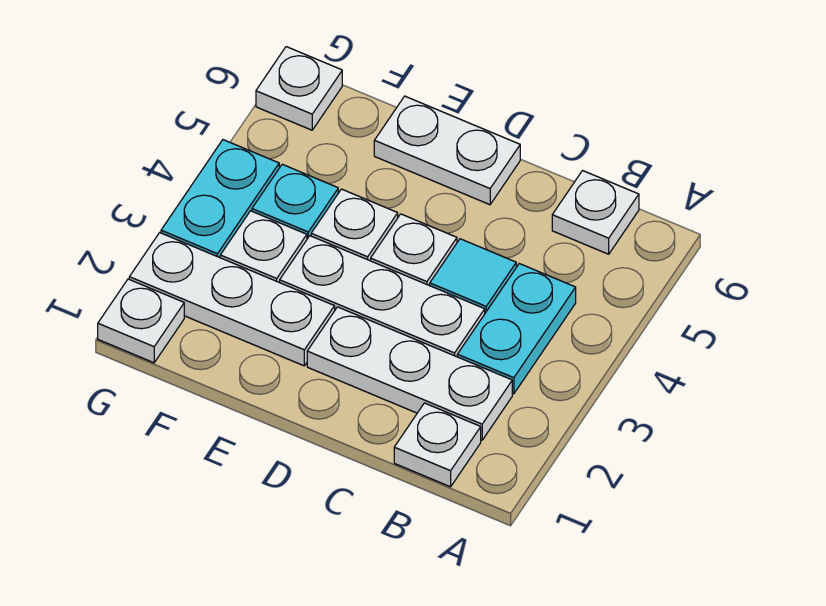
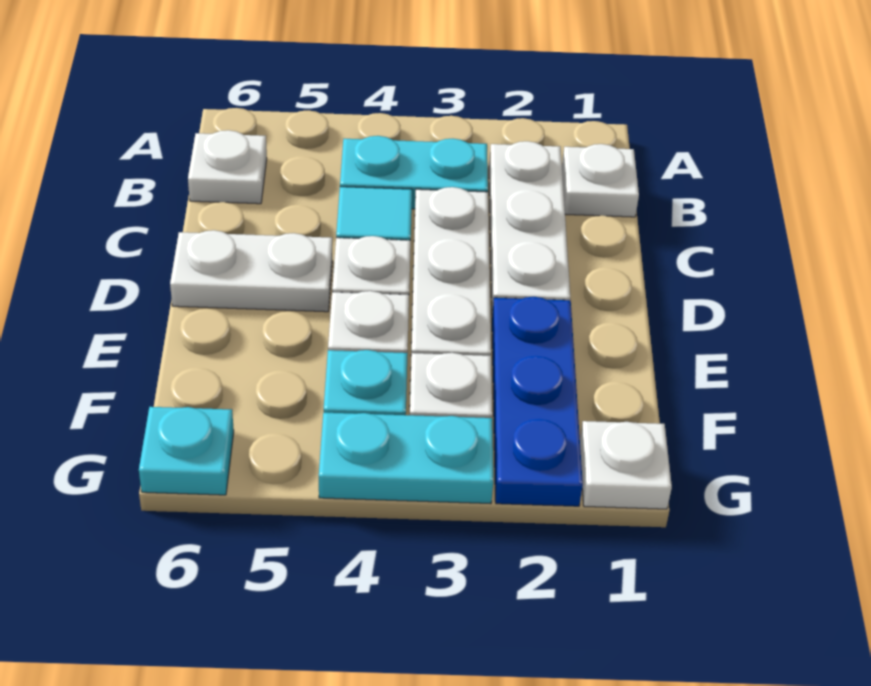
white plate D6:E6 level 1 -> white plate D5:D6 level 1
white plate E2:G2 level 1 -> blue plate E2:G2 level 1
white plate G6 level 1 -> cyan plate G6 level 1

